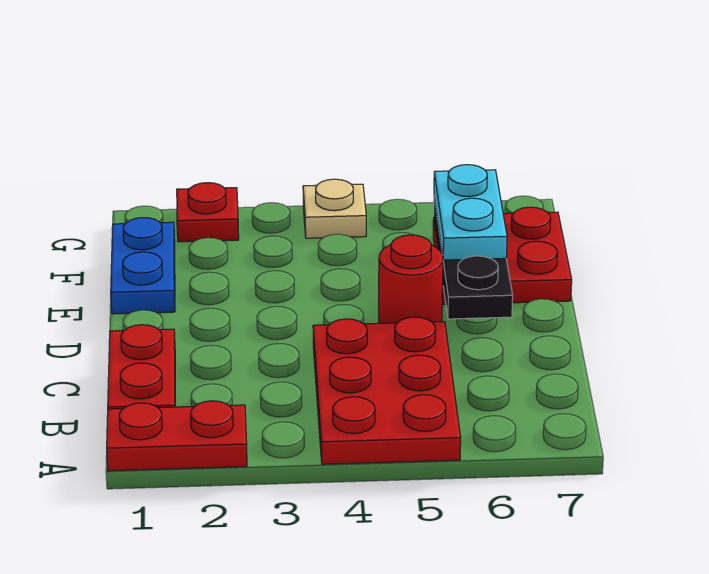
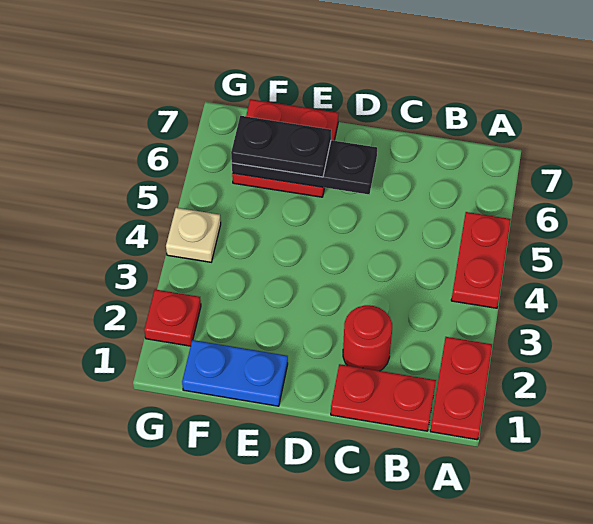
red plate A4:C5 level 1 -> red plate A4:A5 level 1
red round brick D5 level 1 -> red round brick C2 level 1
cyan plate E6:F6 level 3 -> black plate E6:F6 level 3

